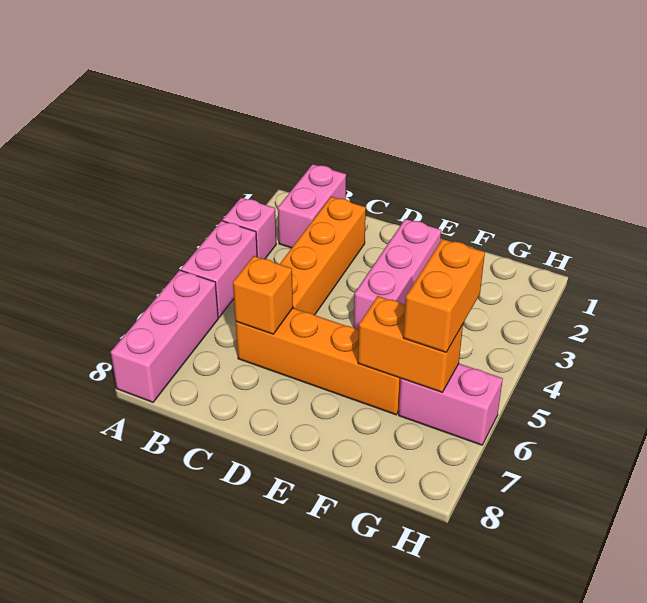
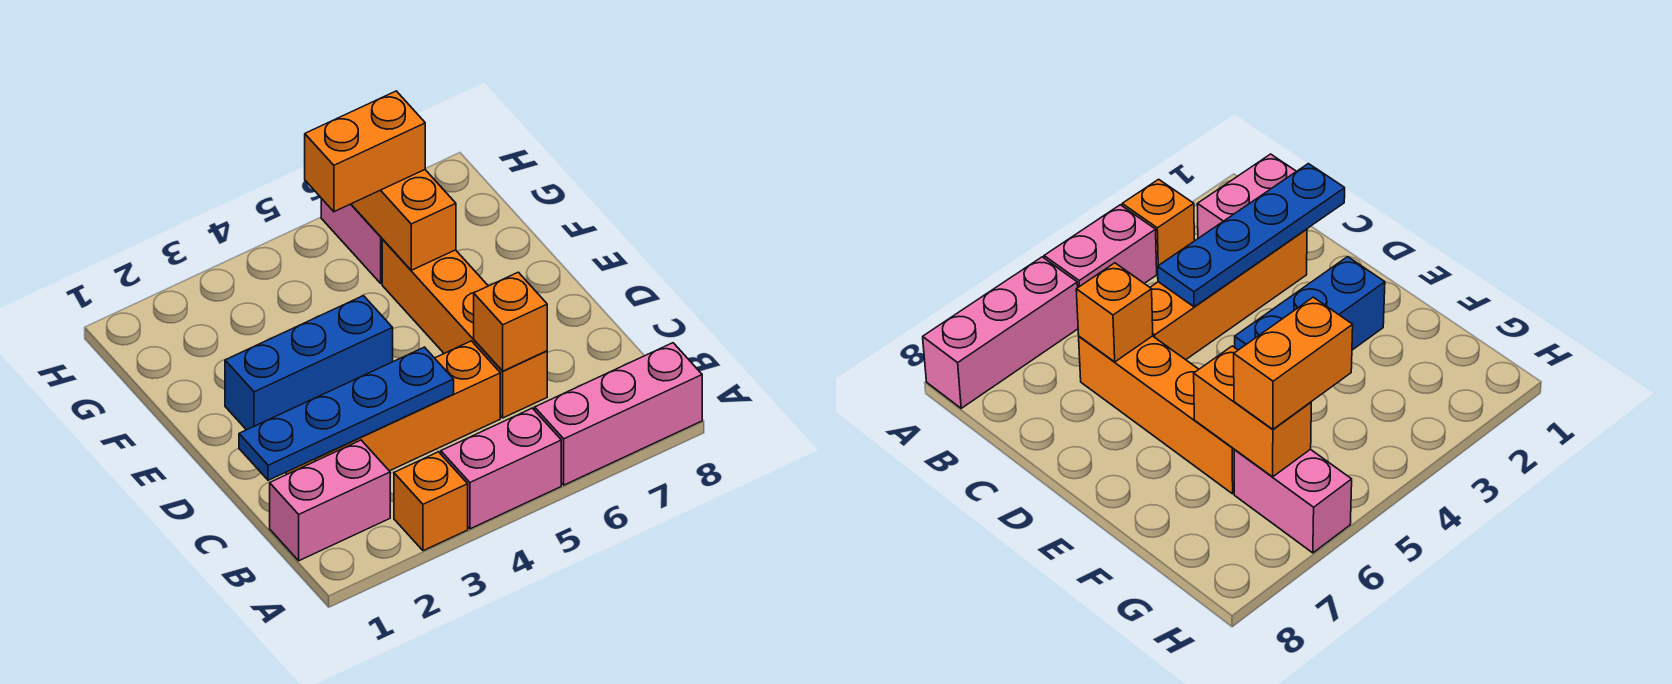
pink brick A3 level 1 -> orange brick A3 level 1
none -> blue plate C1:C4 level 2
pink brick E2:E4 level 1 -> blue brick E2:E4 level 1

